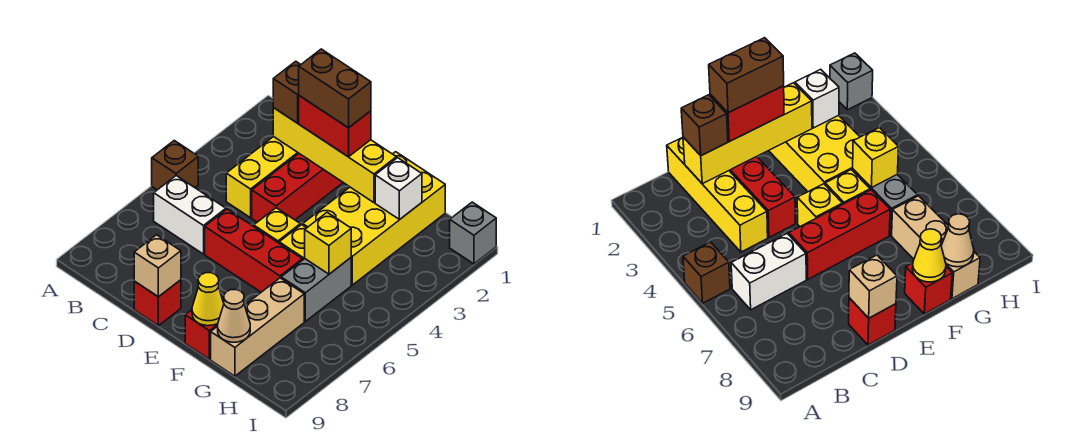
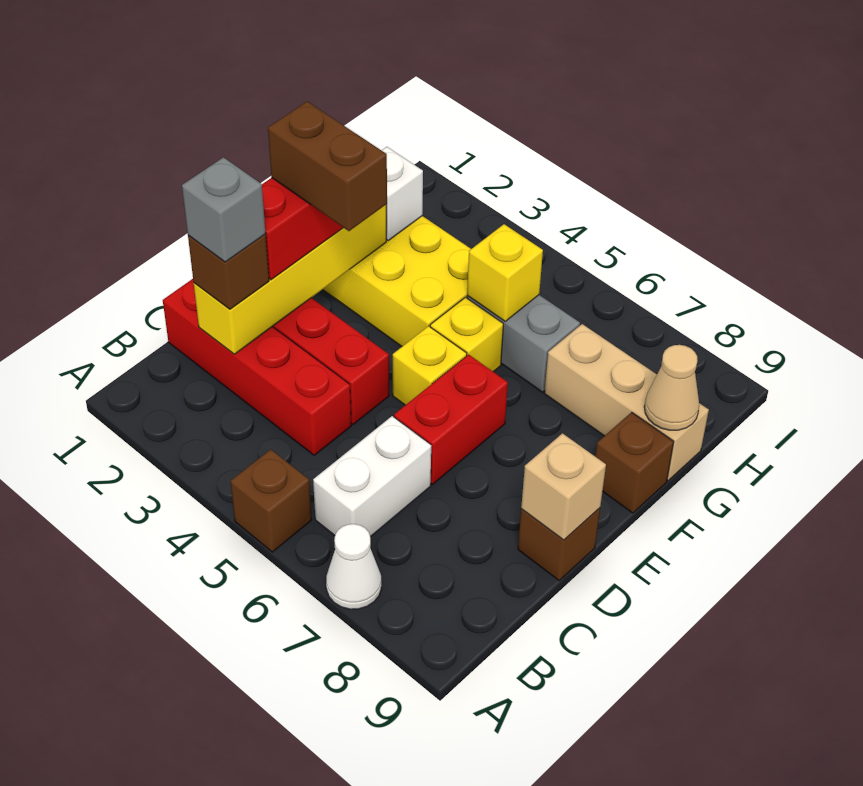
none -> white cone A7 level 1
yellow brick C1:C4 level 1 -> red brick C1:C4 level 1
brown brick D2:E2 level 4 -> brown brick E2:E3 level 4
red brick D6:F6 level 1 -> red brick D6:E6 level 1
red brick D9 level 1 -> brown brick D9 level 1
red brick F9 level 1 -> brown brick F9 level 1
yellow cone F9 level 2 -> none
grey brick I1 level 1 -> grey brick C2 level 4

